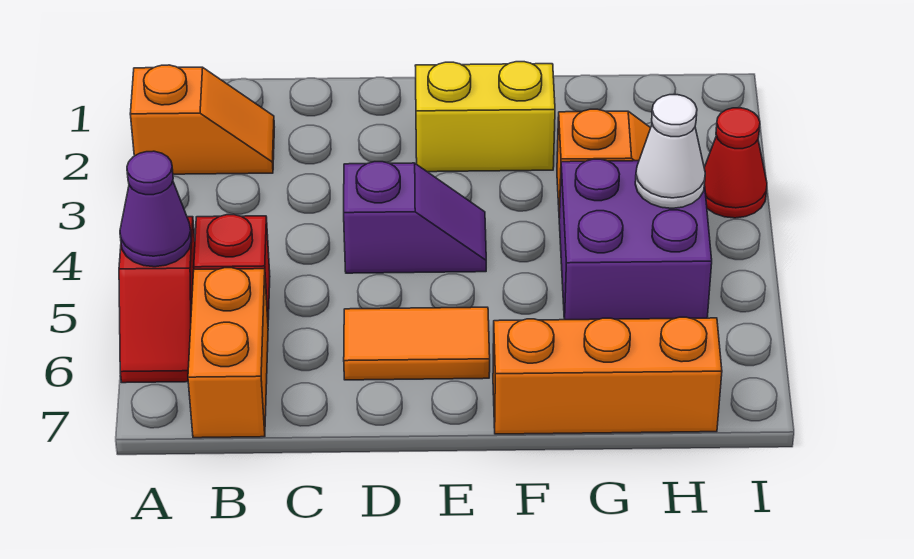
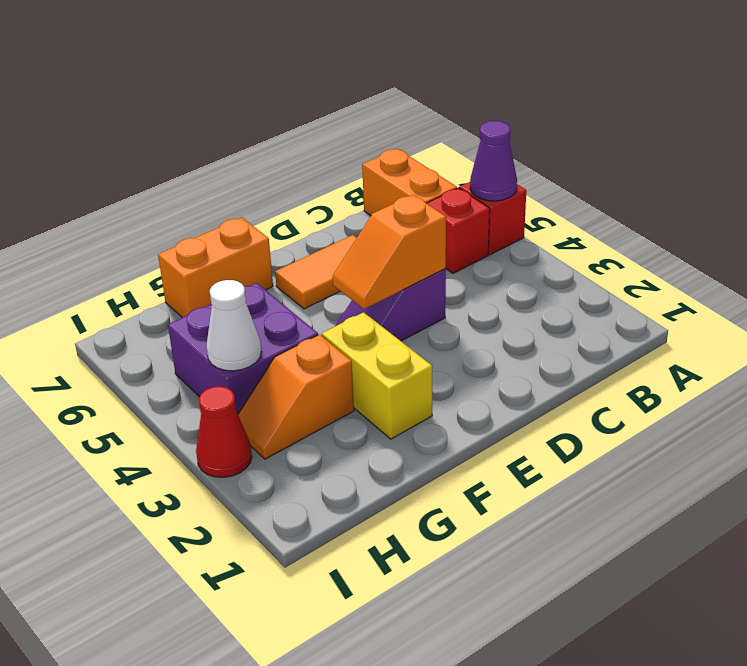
orange slope A2:B2 level 1 top A -> orange slope D4:E4 level 2 top D
yellow brick E2:F2 level 1 -> yellow brick F2:F3 level 1
orange brick F7:H7 level 1 -> orange brick F7:G7 level 1

